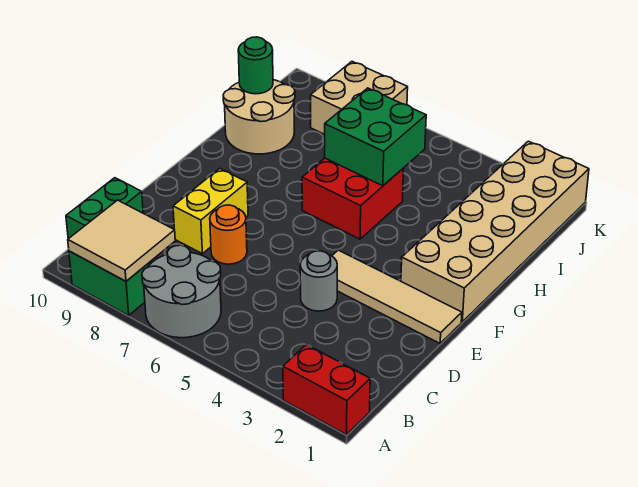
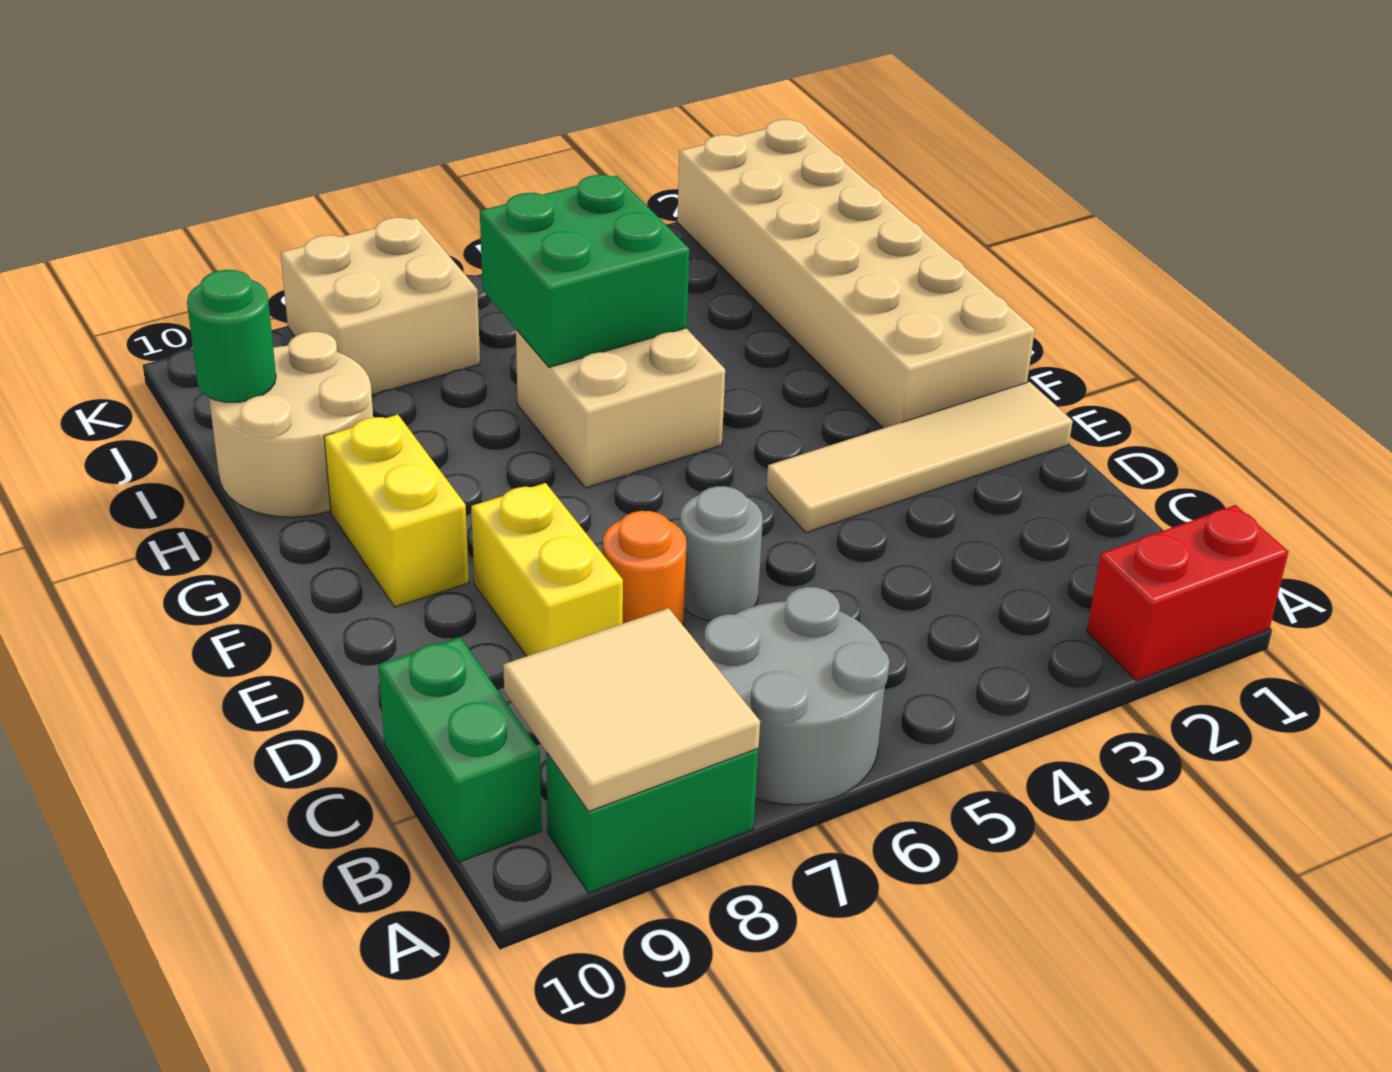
grey round brick D4 level 1 -> grey round brick D6 level 1
none -> yellow brick F9:G9 level 1
red brick G5:H6 level 1 -> tan brick G5:H6 level 1

